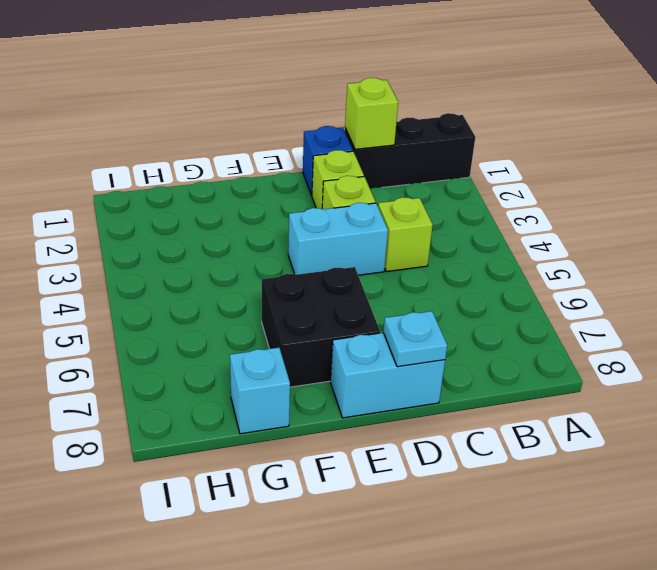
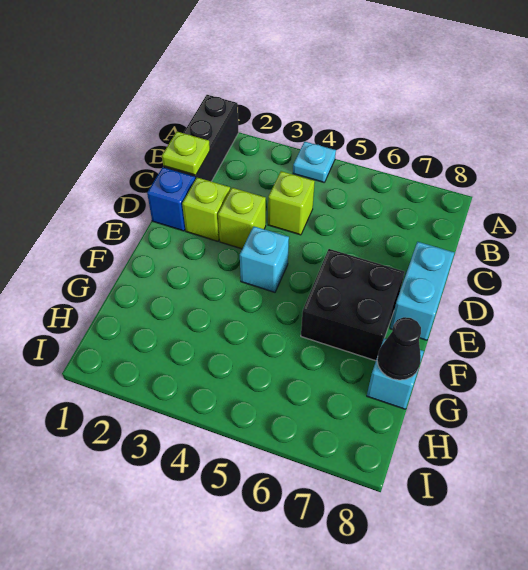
lime brick C1 level 2 -> lime plate C1 level 2
cyan brick D4:E4 level 1 -> cyan brick E4 level 1
cyan plate D8 level 2 -> cyan plate A4 level 1
none -> black cone G8 level 2

